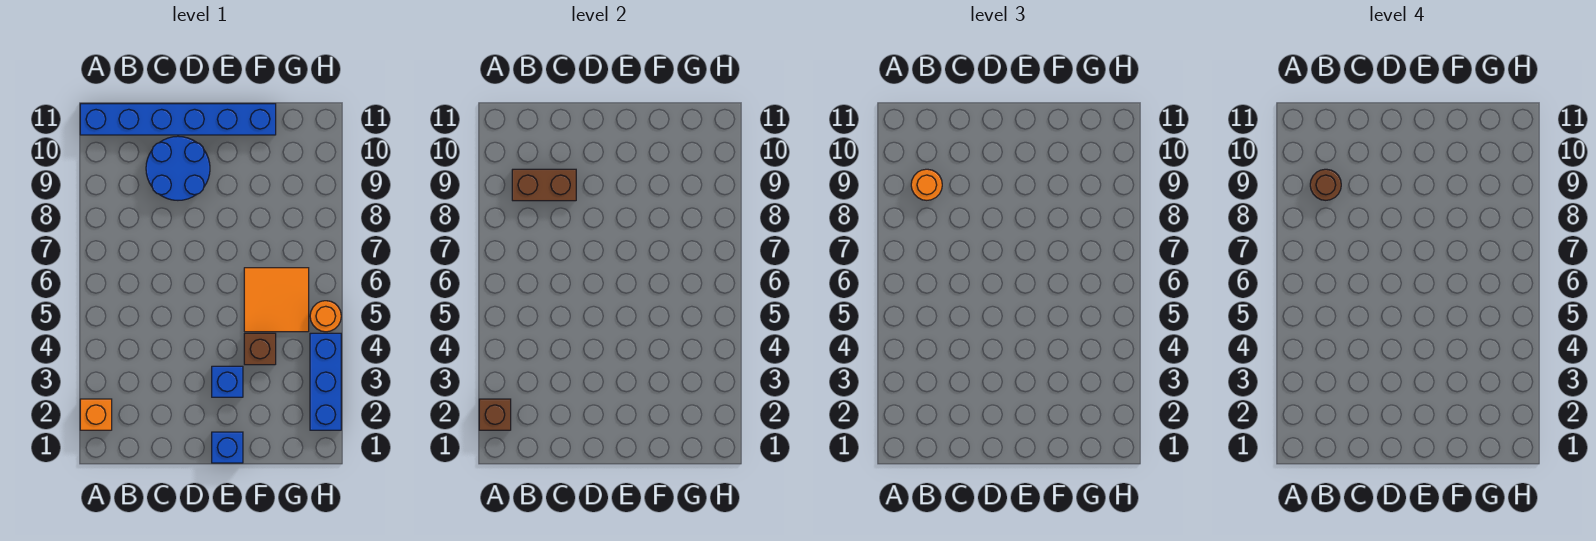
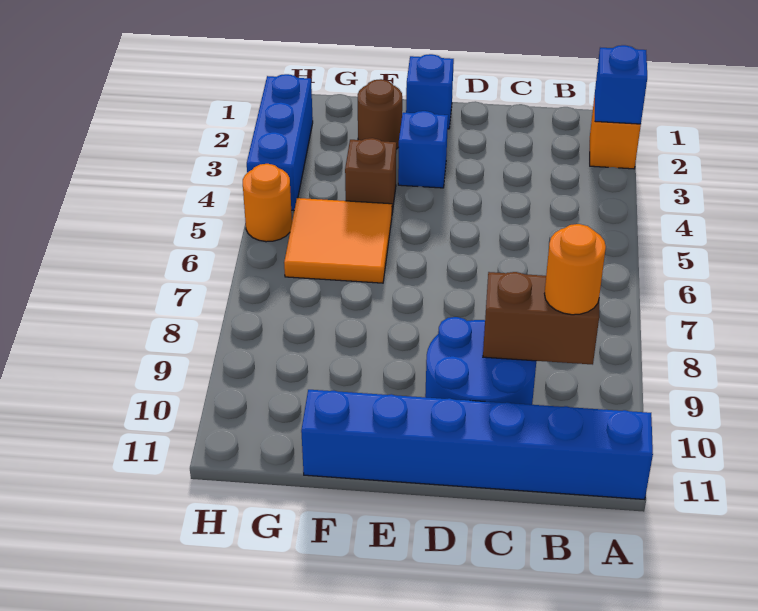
brown brick A2 level 2 -> blue brick A2 level 2
brown round brick B9 level 4 -> brown round brick F2 level 1

